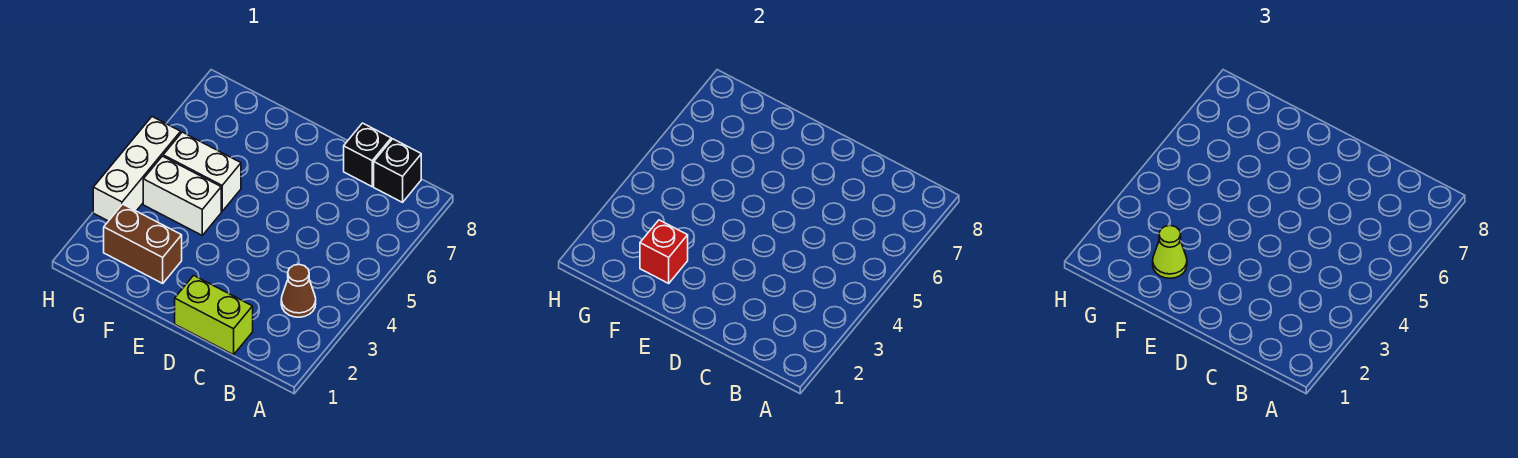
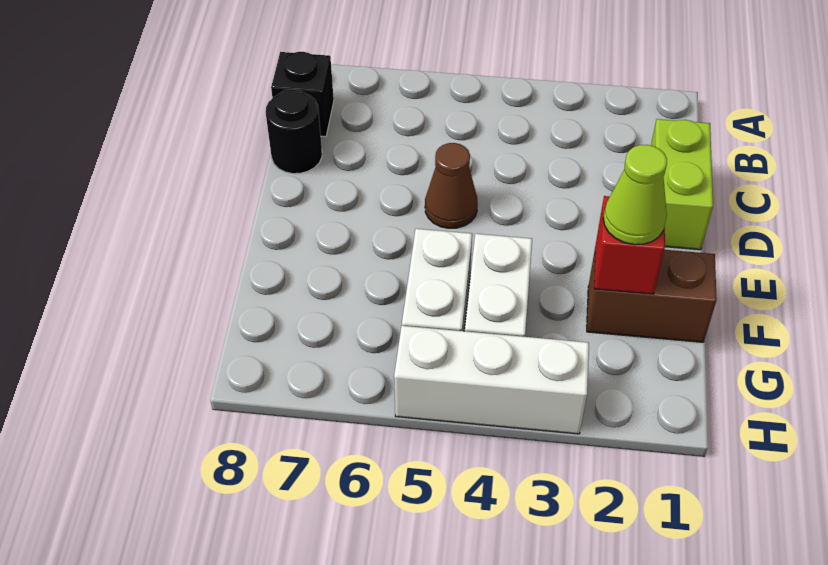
brown cone B3 level 1 -> brown cone D5 level 1
black brick C8 level 1 -> black round brick C8 level 1
brown brick F2:G2 level 1 -> brown brick F1:F2 level 1

